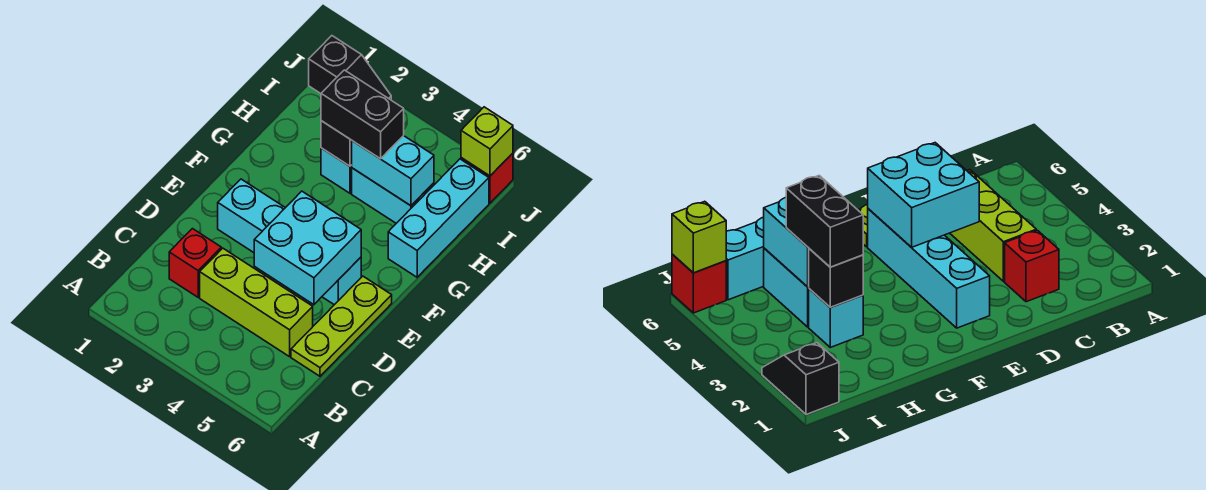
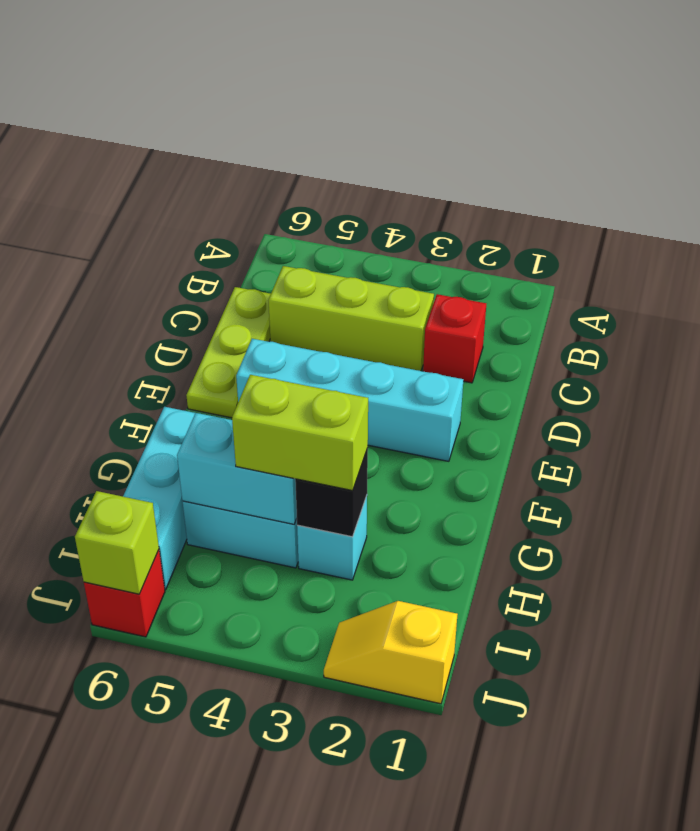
cyan brick D4:E5 level 2 -> none
black brick H3:H4 level 3 -> lime brick H3:H4 level 3
black slope J1:J2 level 1 top 1 -> yellow slope J1:J2 level 1 top 1

